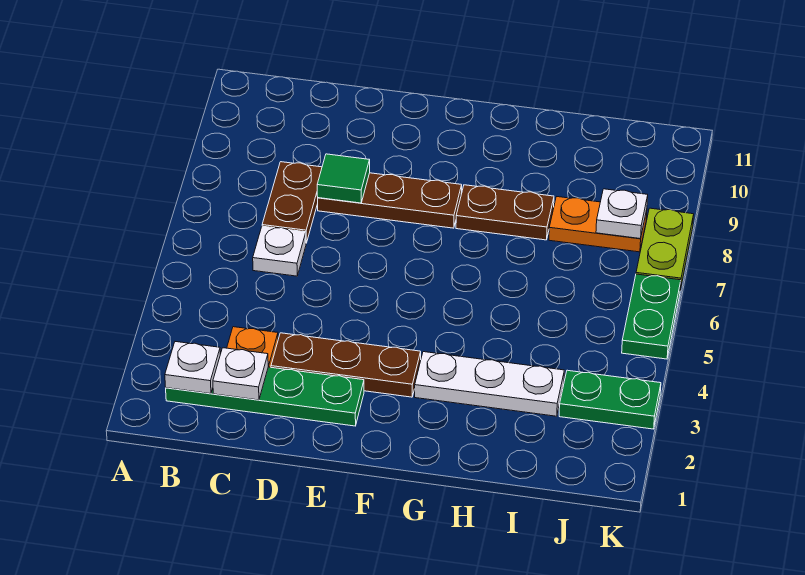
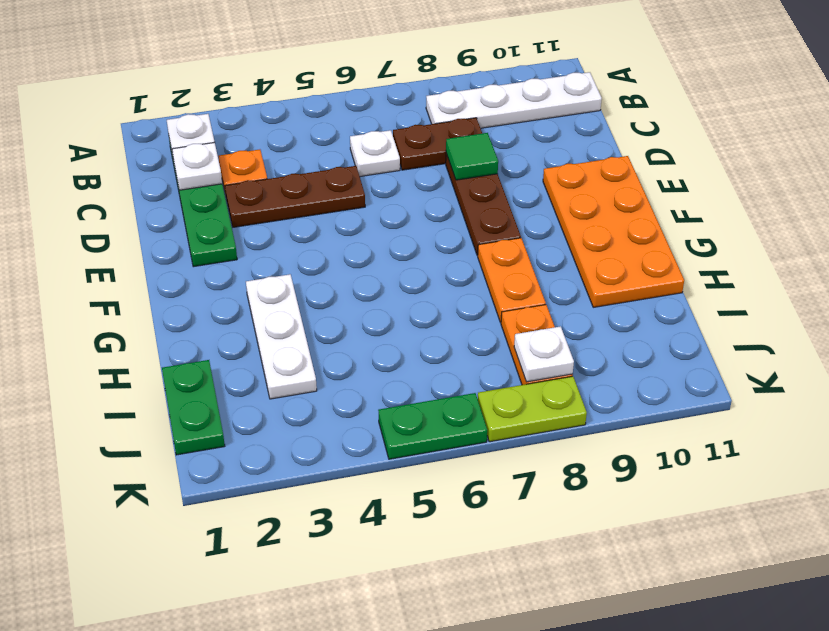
none -> white plate B8:B11 level 1
brown plate D3:F3 level 1 -> brown plate D3:D5 level 1
none -> orange plate E10:H11 level 1
brown plate G8:H8 level 1 -> orange plate G8:H8 level 1
green plate J3:K3 level 1 -> green plate I1:J1 level 1

